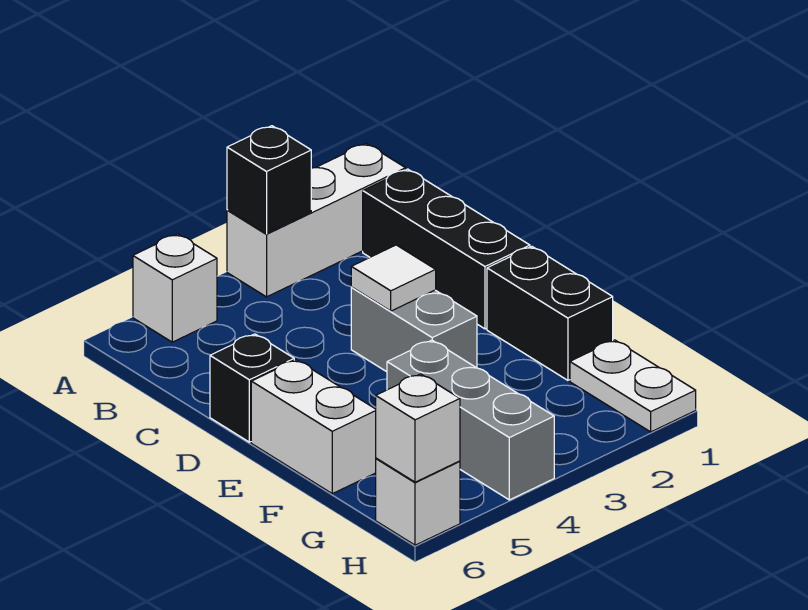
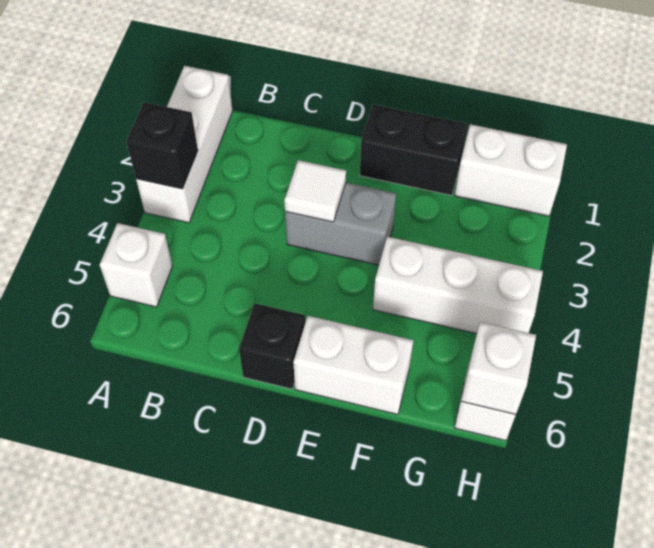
black brick B1:D1 level 1 -> none
grey brick F4:H4 level 1 -> white brick F4:H4 level 1
white plate G1:H1 level 1 -> white brick G1:H1 level 1

